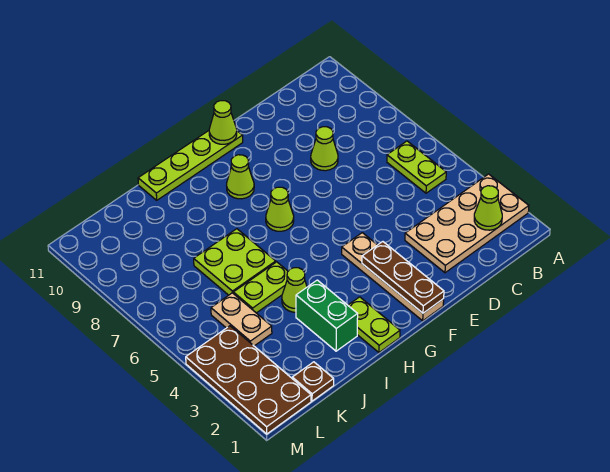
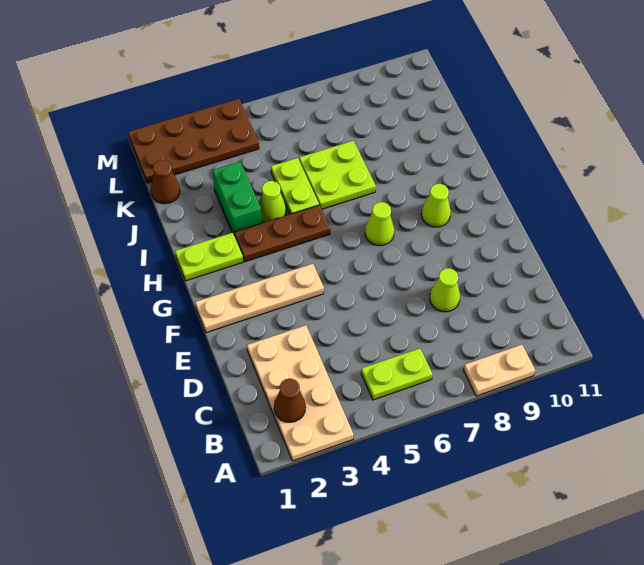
lime cone B2 level 2 -> brown cone B2 level 2
brown plate F1:F3 level 2 -> brown plate H3:H5 level 1
lime plate F11:I11 level 1 -> none
lime cone F11 level 2 -> none
green brick I2:I3 level 1 -> green brick I3:J3 level 1
brown plate K1 level 1 -> brown cone K1 level 1
tan plate K4:K5 level 1 -> tan plate A8:A9 level 1

